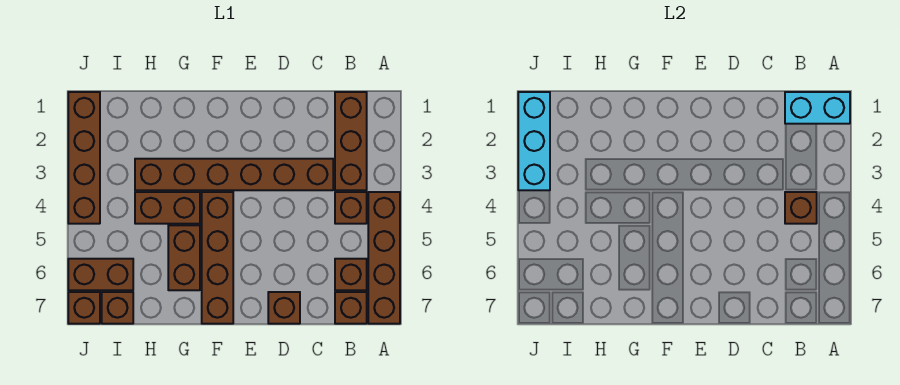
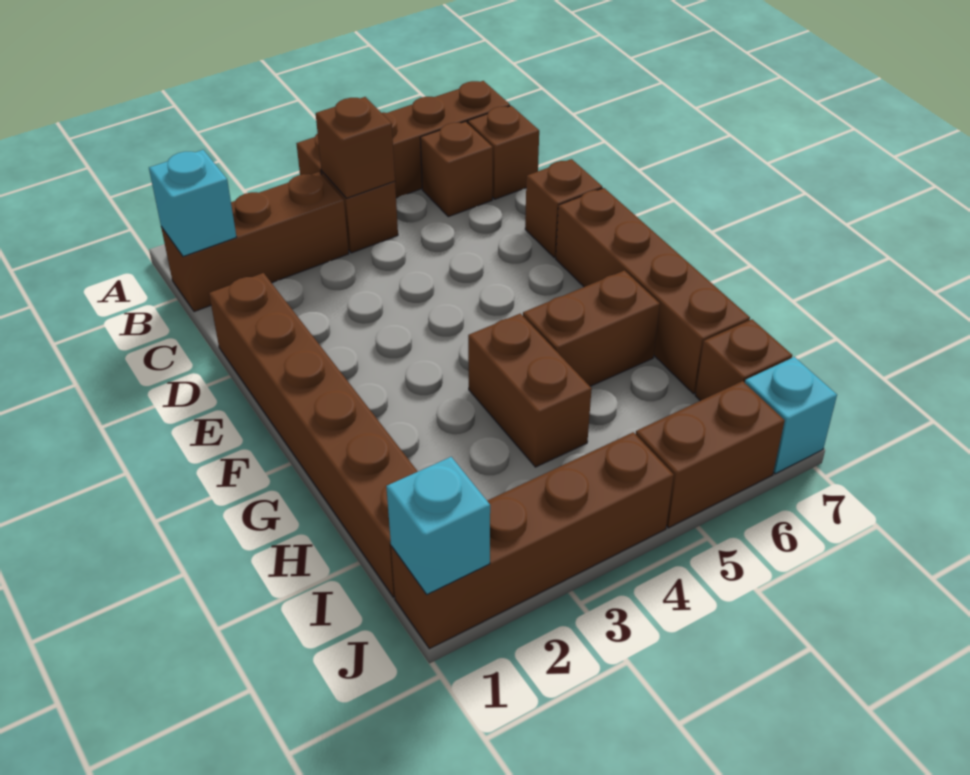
cyan brick A1:B1 level 2 -> cyan brick B1 level 2
brown brick C3:H3 level 1 -> brown brick D1:I1 level 1
brown brick F4:F7 level 1 -> brown brick E7:H7 level 1
brown brick I6:J6 level 1 -> brown brick J5:J6 level 1
cyan brick J1:J3 level 2 -> cyan brick J1 level 2
brown brick J7 level 1 -> cyan brick J7 level 1

